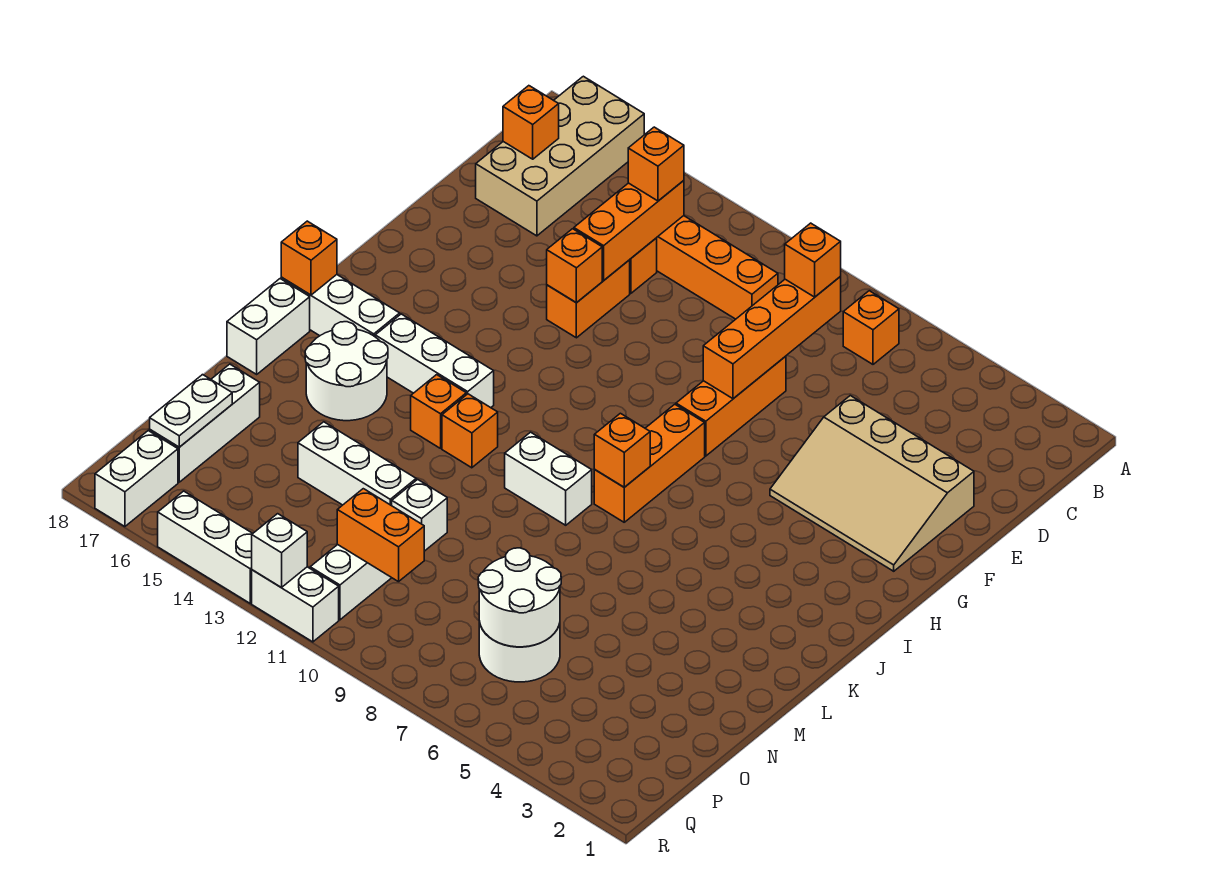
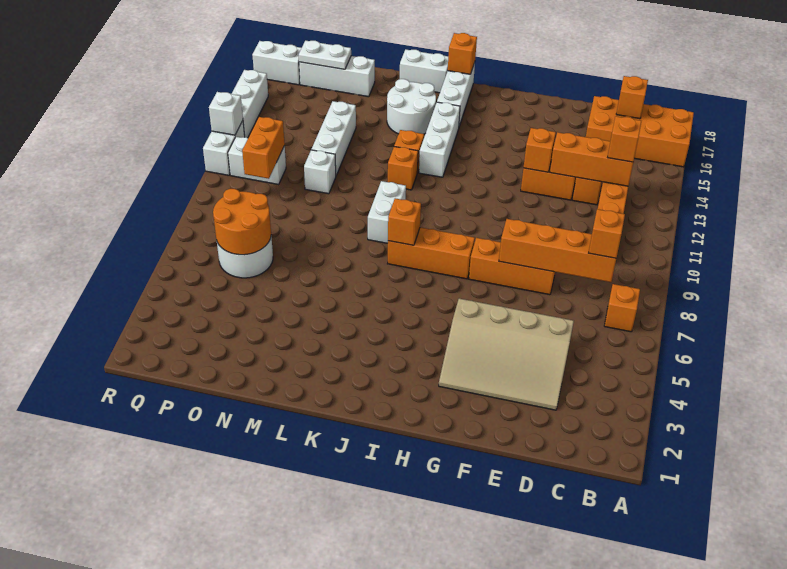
tan brick A16:D17 level 1 -> orange brick A16:D17 level 1
tan slope E2:G5 level 1 top E -> tan slope D3:G5 level 1 top 5
white round brick O6:P7 level 2 -> orange round brick O6:P7 level 2

